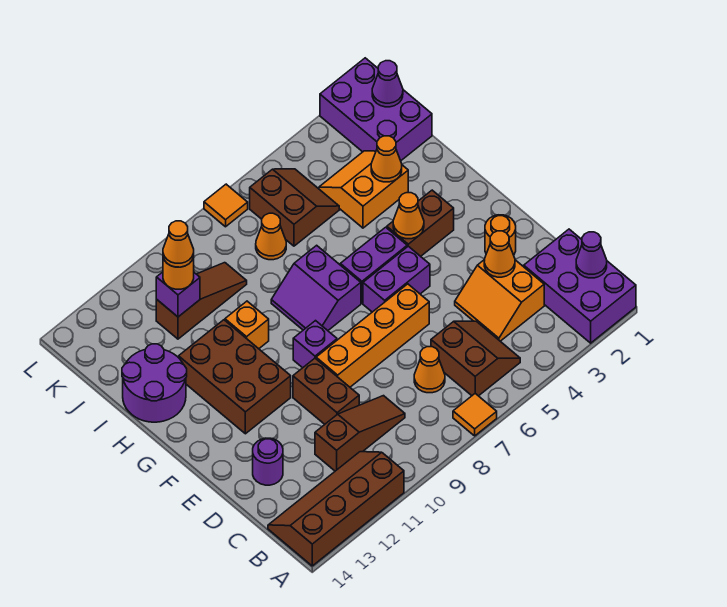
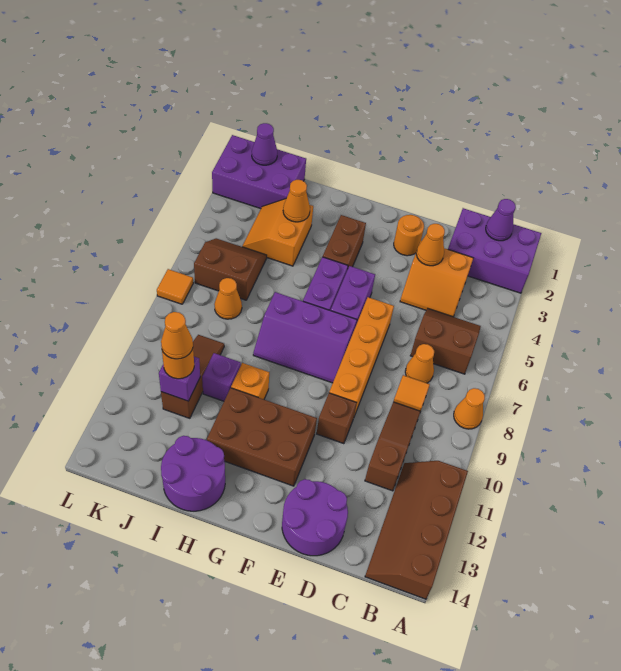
orange tile A7 level 1 -> orange tile C8 level 1
brown brick D10:E10 level 1 -> brown brick E10 level 1
purple round brick D13 level 1 -> purple round brick D13:E14 level 1
purple brick F9 level 1 -> purple brick I10 level 1
orange cone G4 level 2 -> orange cone A8 level 1
purple slope G7:H8 level 1 top 7 -> purple slope F7:H8 level 1 top 7

